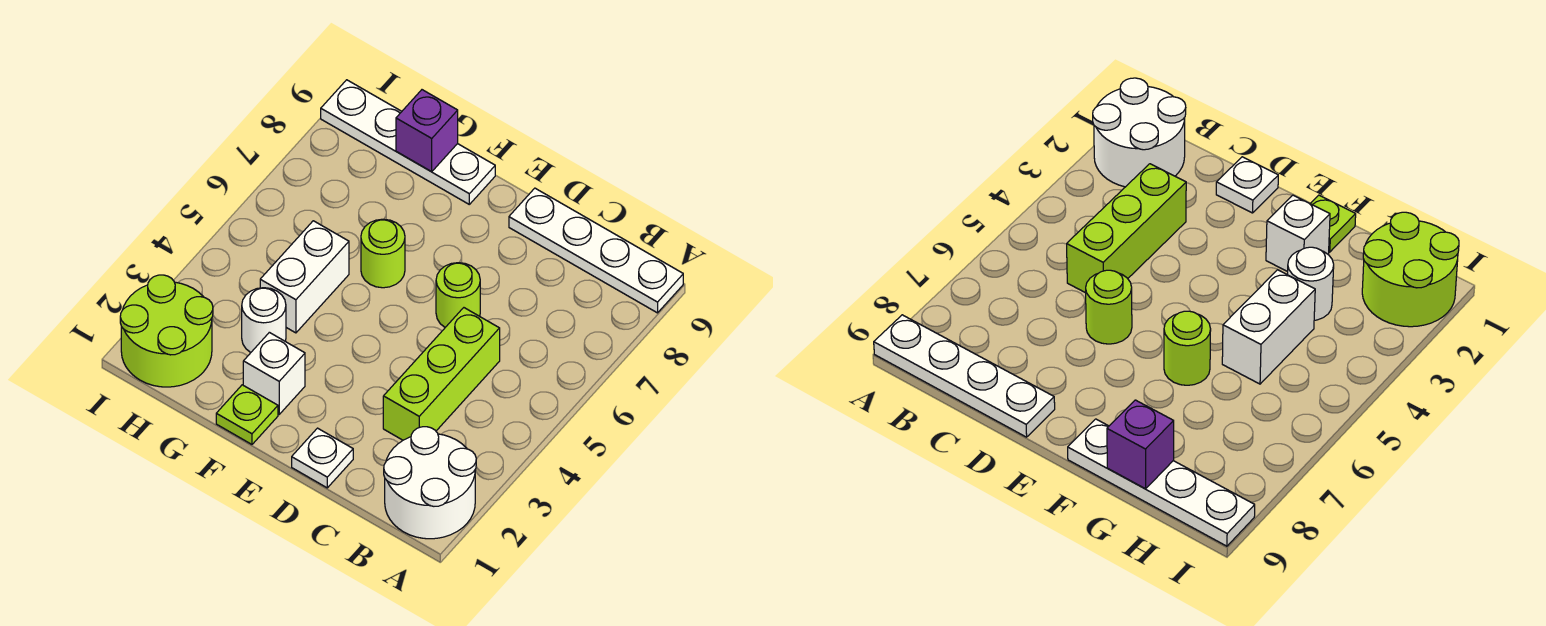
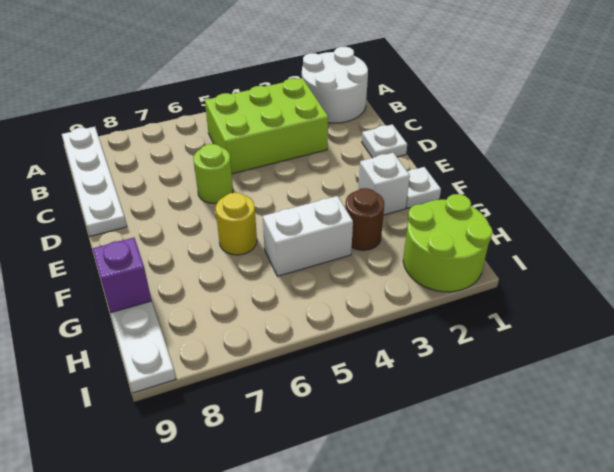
lime brick C3:C5 level 1 -> lime brick B3:C5 level 1
lime plate F1 level 1 -> white plate F1 level 1
lime round brick F6 level 1 -> yellow round brick F6 level 1
white round brick G3 level 1 -> brown round brick G3 level 1

